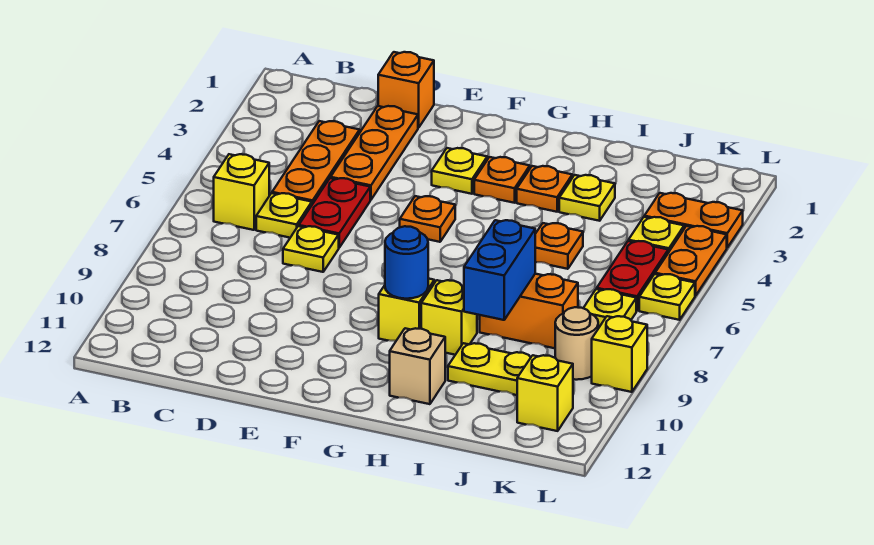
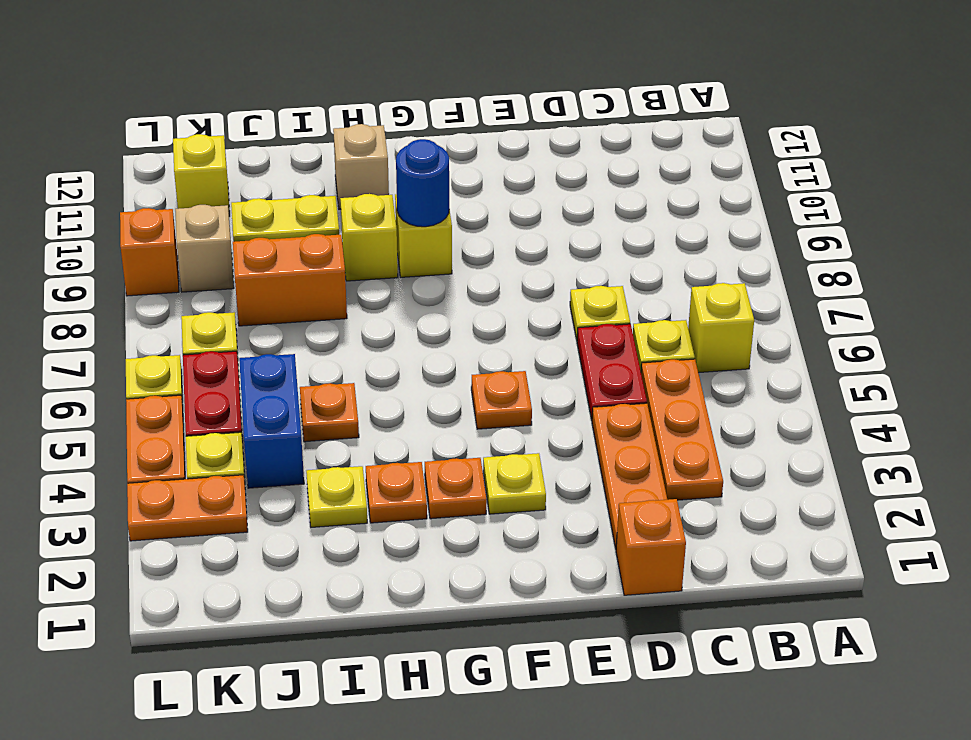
blue brick I8:I9 level 2 -> blue brick J4:J5 level 1
tan round brick K9 level 1 -> tan brick K9 level 1
yellow brick L9 level 1 -> orange brick L9 level 1

